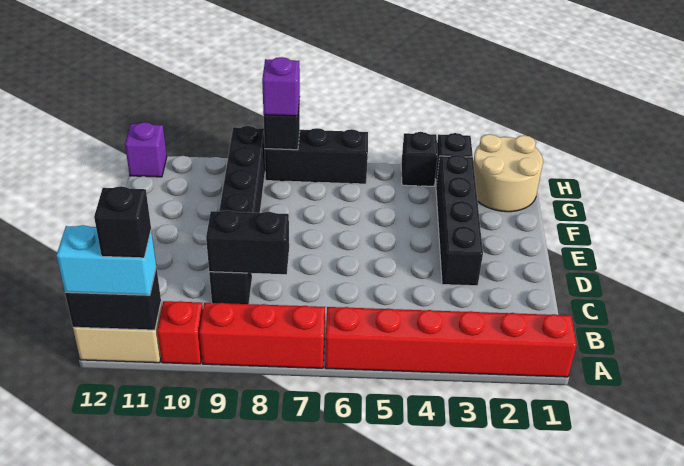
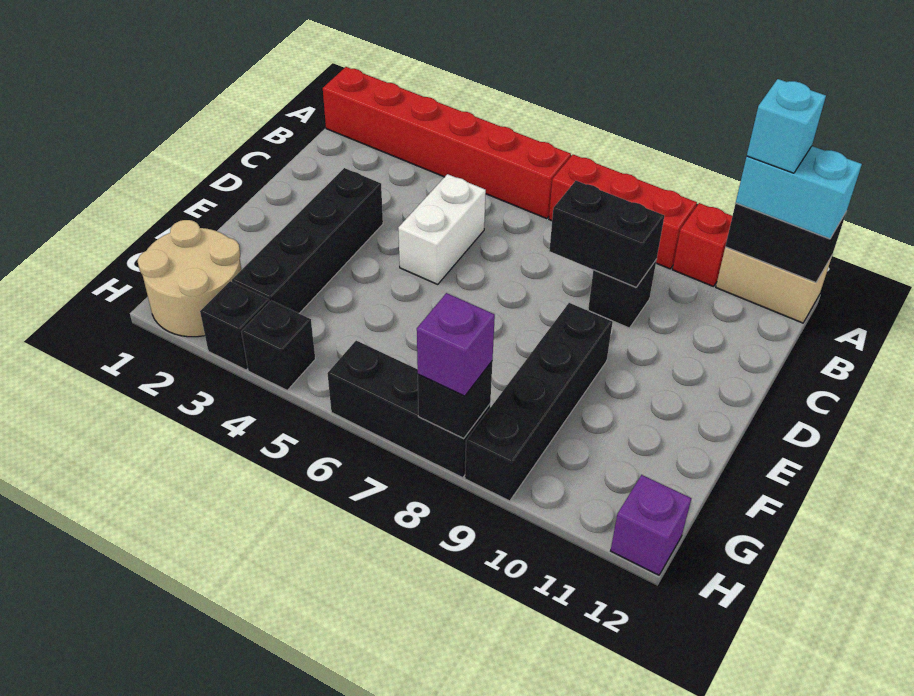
black brick A11 level 4 -> cyan brick A11 level 4
none -> white brick C5:D5 level 1

